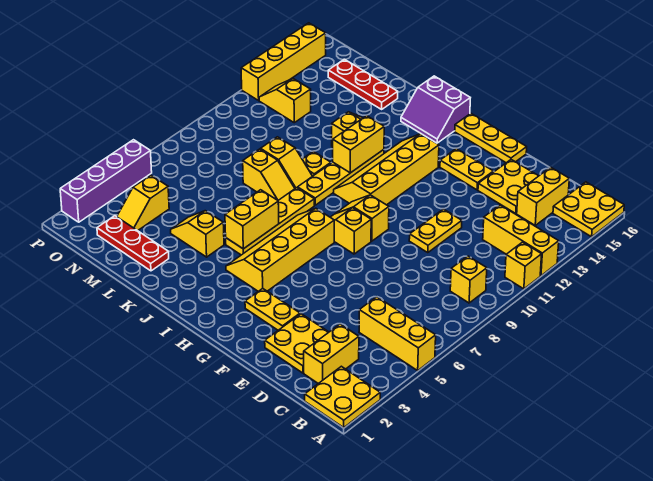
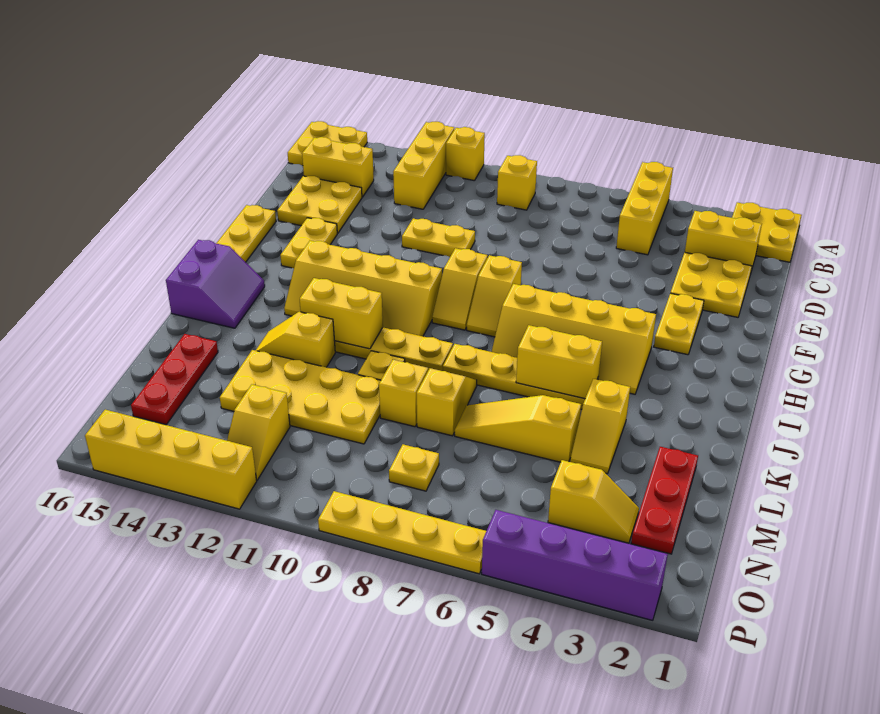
none -> yellow slope L5:L7 level 1 top 5
none -> yellow plate L10:M13 level 1
none -> yellow plate N8 level 1
none -> yellow plate P6:P9 level 1

